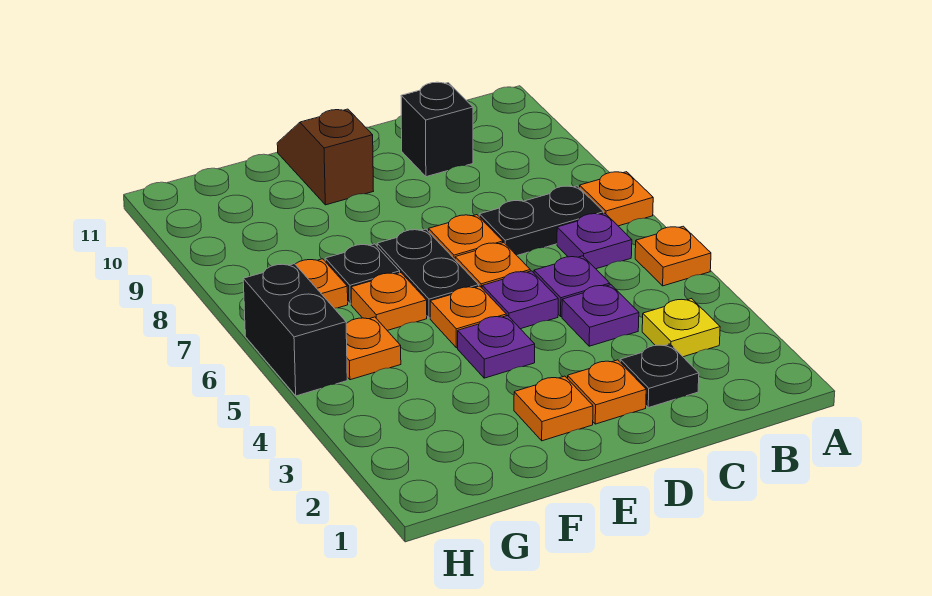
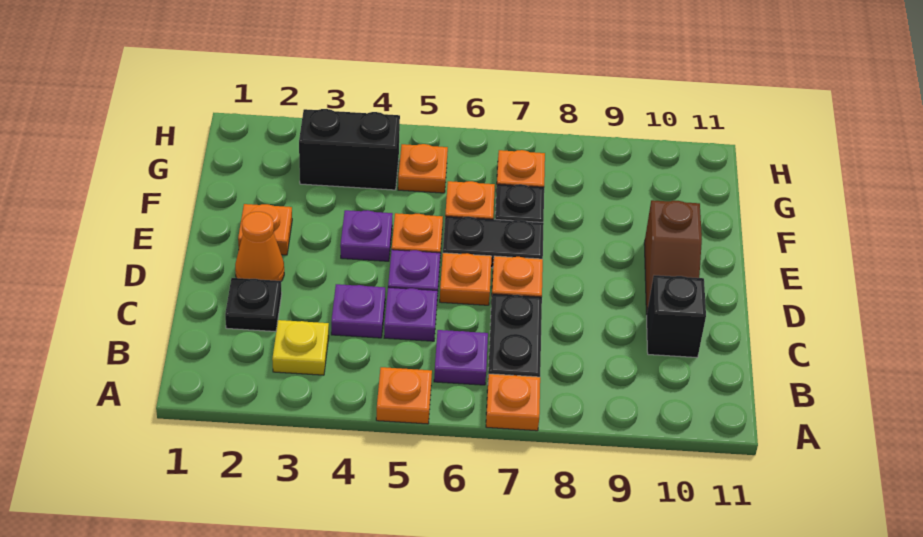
orange plate D2 level 1 -> orange cone D2 level 1
brown slope E10:E11 level 1 top 10 -> brown slope D10:E10 level 1 top E
black brick H5:H6 level 1 -> black brick G3:G4 level 1

